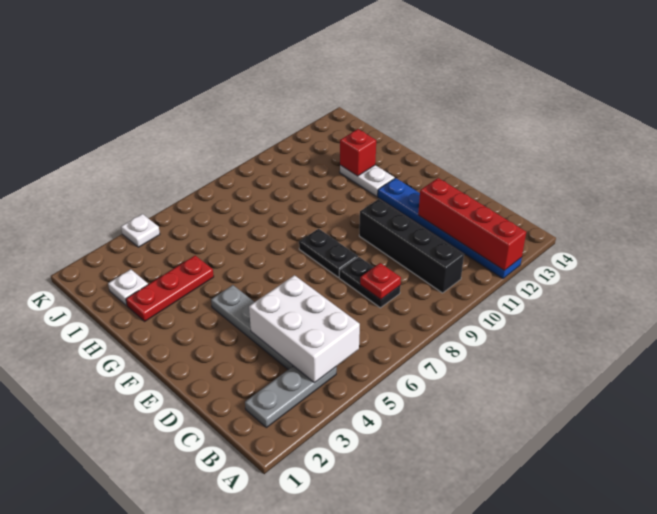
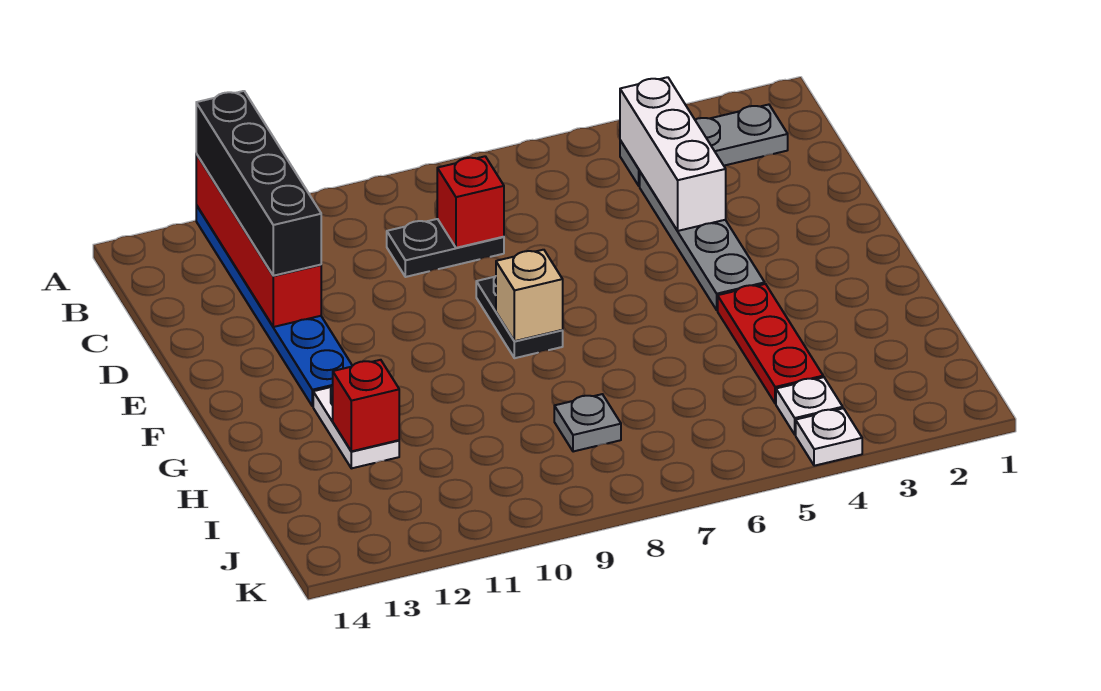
white brick B4:D5 level 2 -> white brick B4:D4 level 2
black brick B10:E10 level 1 -> black brick A12:D12 level 3
black plate C8:D8 level 1 -> black plate C8:C9 level 1
red plate C8 level 2 -> red brick C8 level 2
none -> tan brick F8 level 2
red plate H2:H4 level 1 -> red plate G4:I4 level 1
white plate I2 level 1 -> white plate J4 level 1
none -> grey plate I8 level 1

